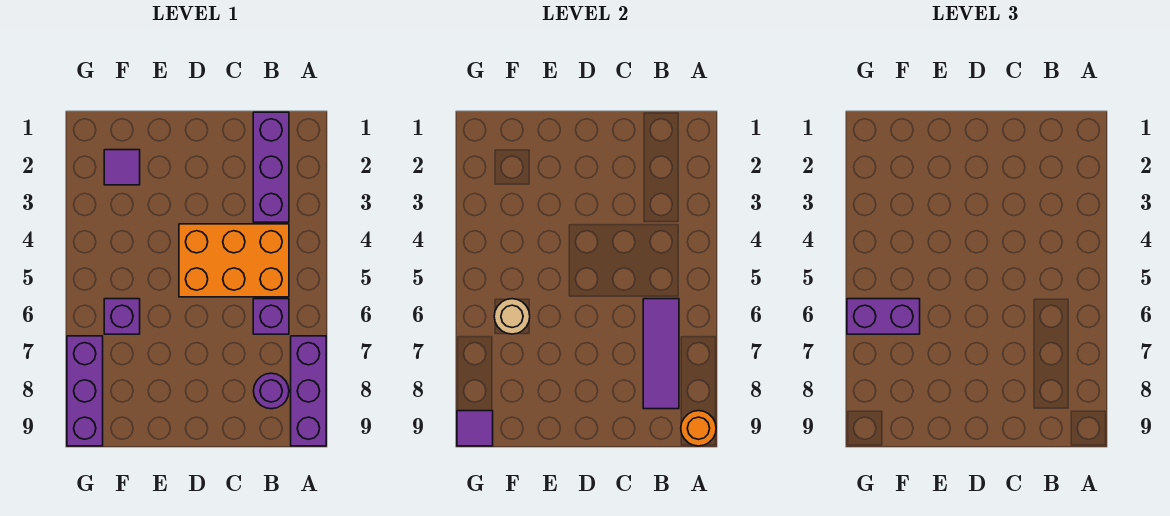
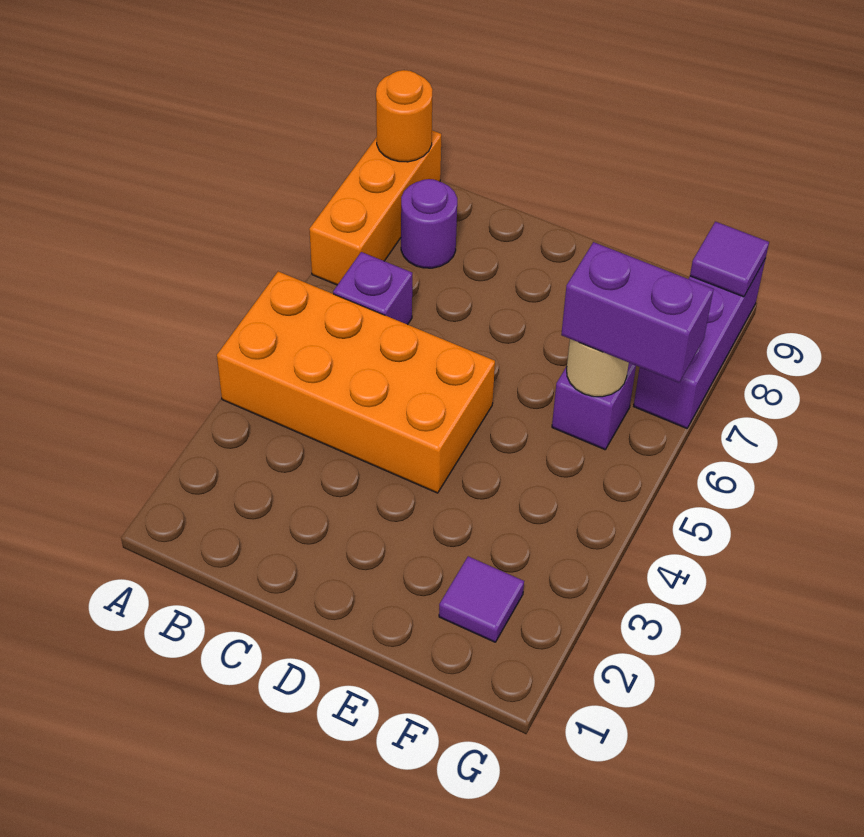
purple brick A7:A9 level 1 -> orange brick A7:A9 level 1
purple brick B1:B3 level 1 -> none
orange brick B4:D5 level 1 -> orange brick A4:D5 level 1
purple tile B6:B8 level 2 -> none

